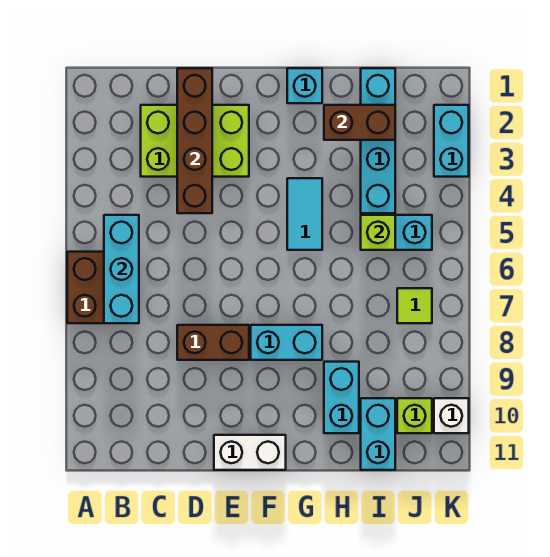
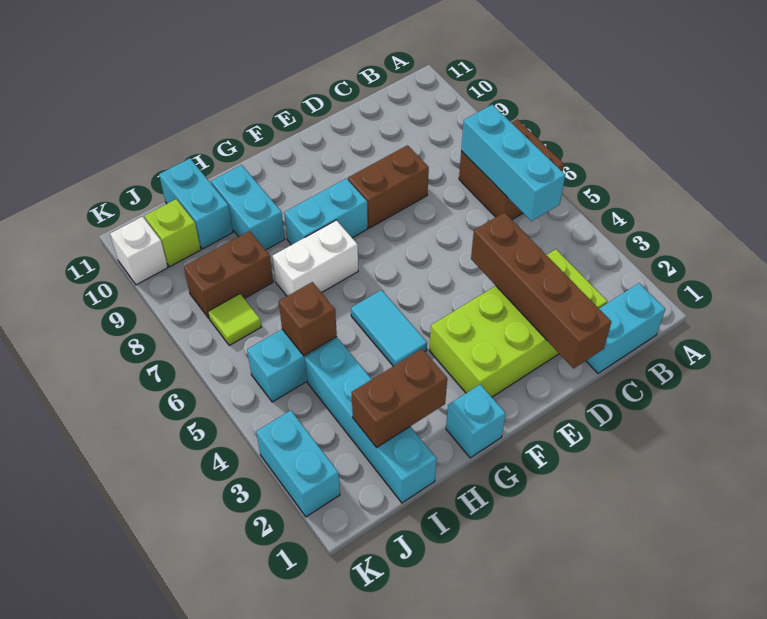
none -> cyan brick B1:C1 level 1
lime brick C2:E3 level 1 -> lime brick C2:F3 level 1
white brick E11:F11 level 1 -> white brick G7:H7 level 1
lime brick I5 level 2 -> brown brick I5 level 2
none -> brown brick I8:J8 level 1

